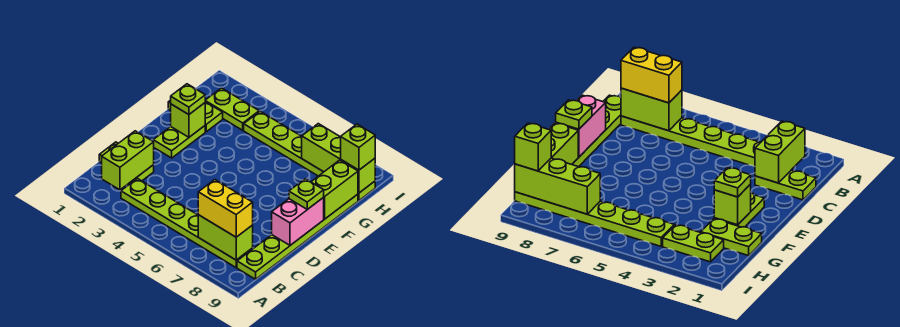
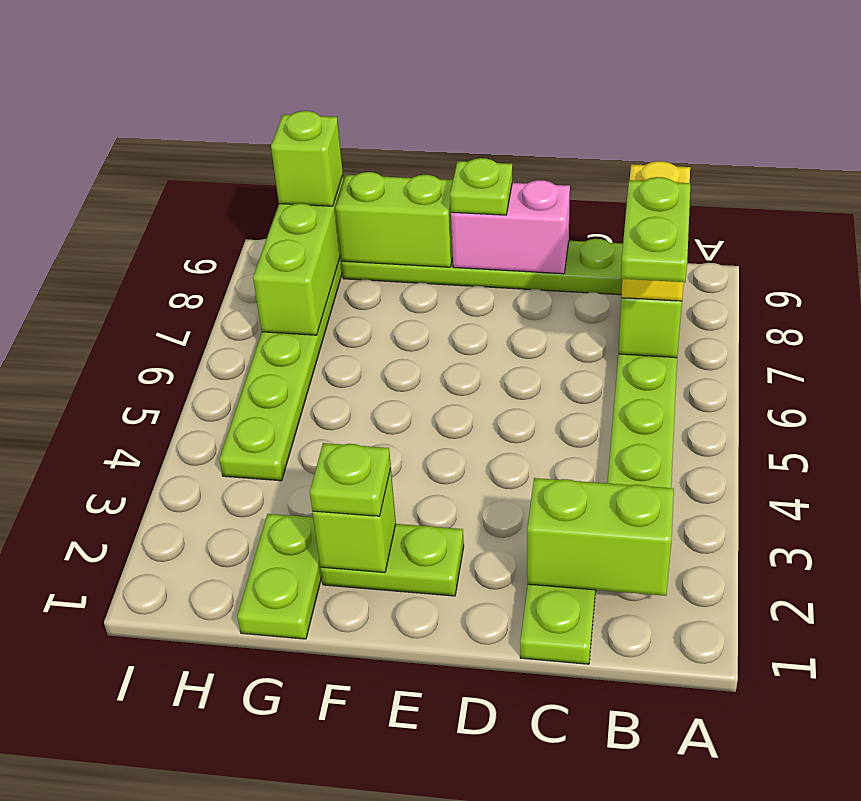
lime plate H2:H3 level 1 -> lime plate B6:B7 level 4

